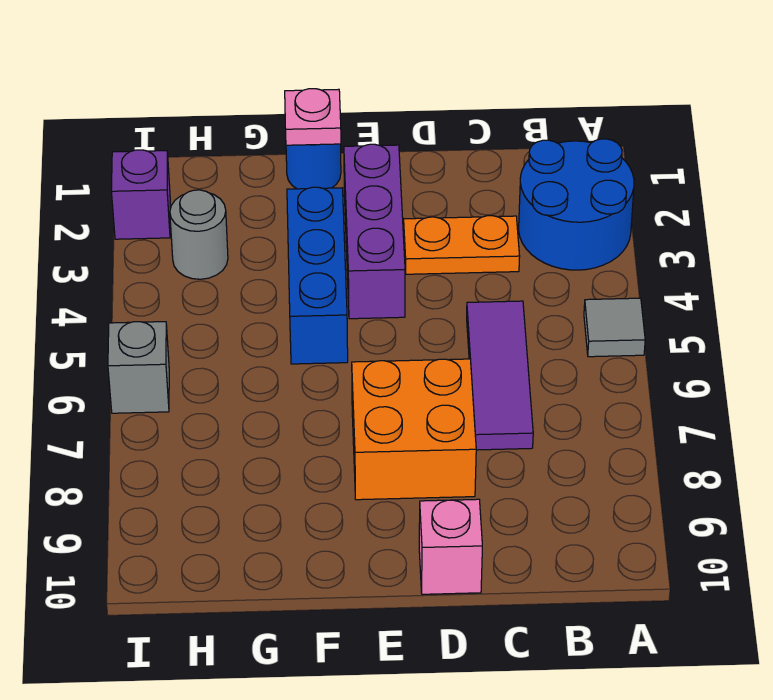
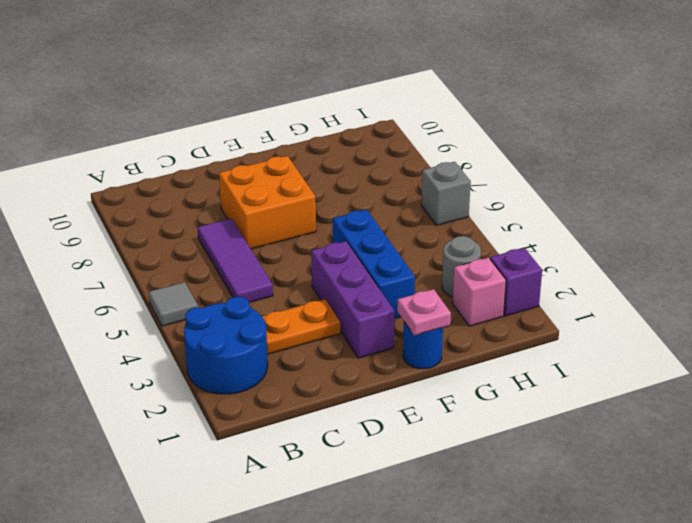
pink brick D10 level 1 -> pink brick H2 level 1

